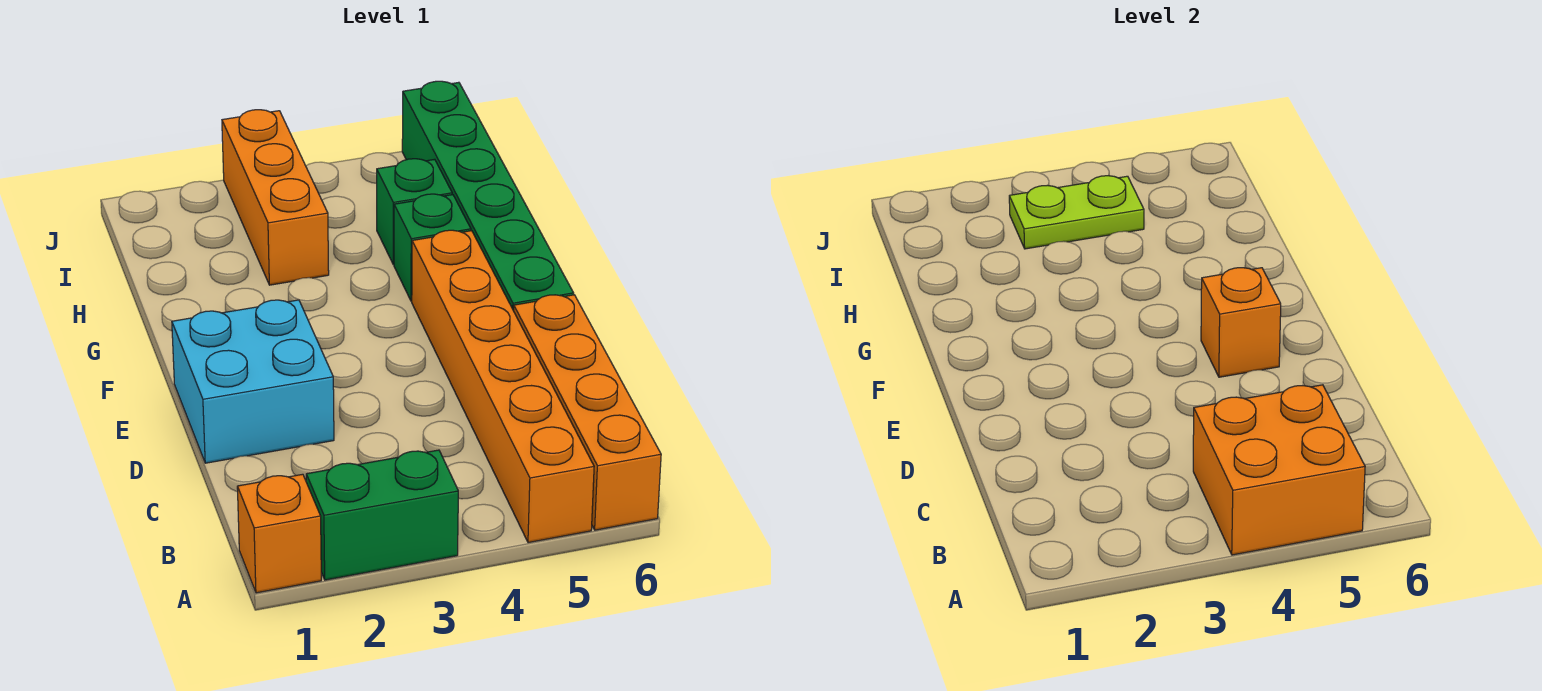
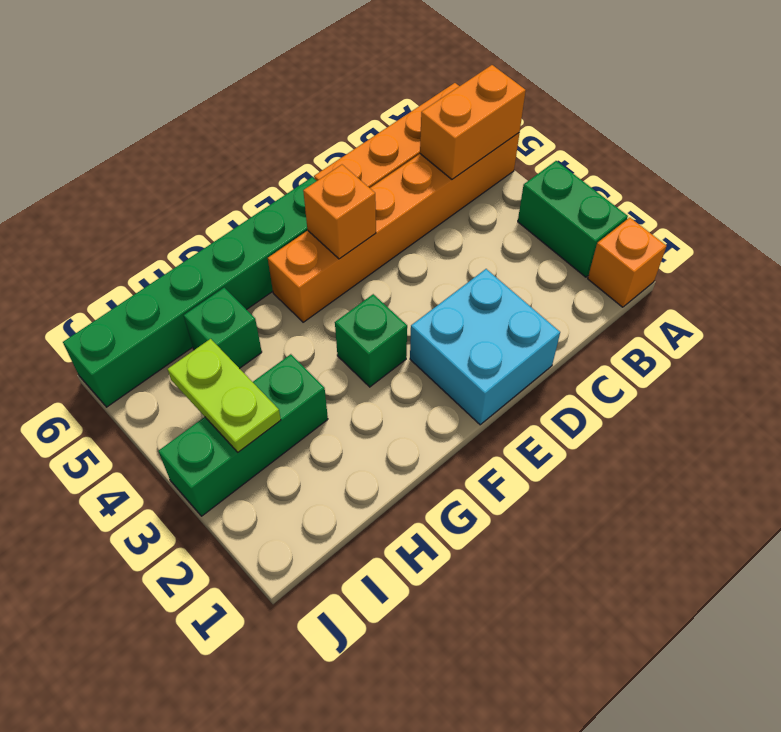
orange brick A4:B5 level 2 -> orange brick A5:B5 level 2
green brick G5 level 1 -> green brick F3 level 1
orange brick H3:J3 level 1 -> green brick H3:J3 level 1

